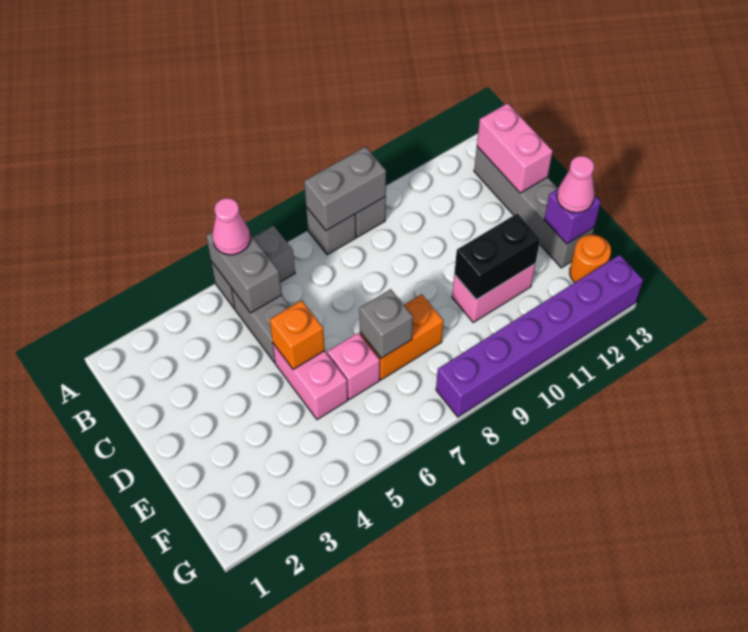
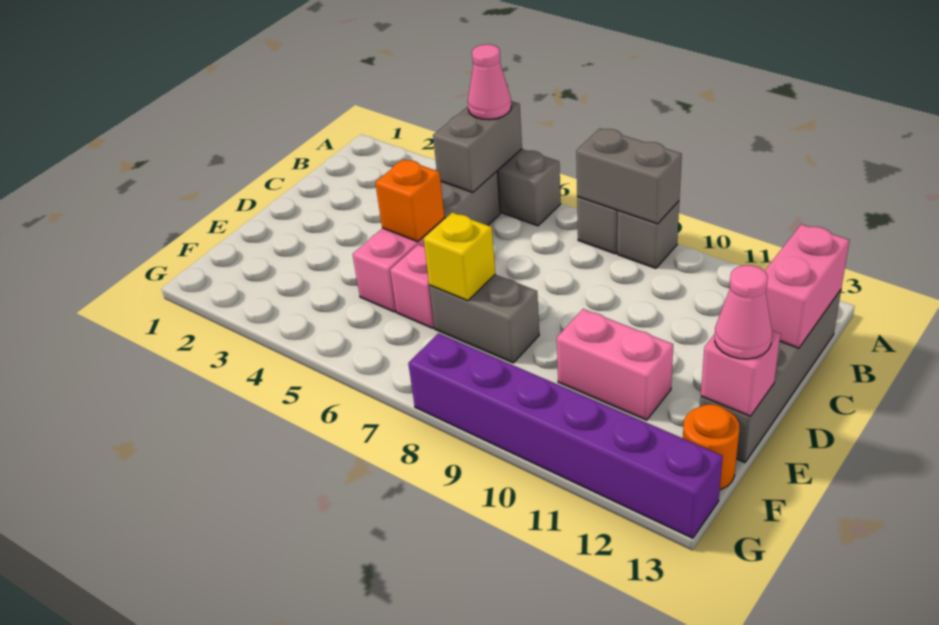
orange brick E7:E8 level 1 -> grey brick E7:E8 level 1
grey brick E7 level 2 -> yellow brick E7 level 2
black brick E10:E11 level 2 -> none
purple brick E13 level 2 -> pink brick E13 level 2

